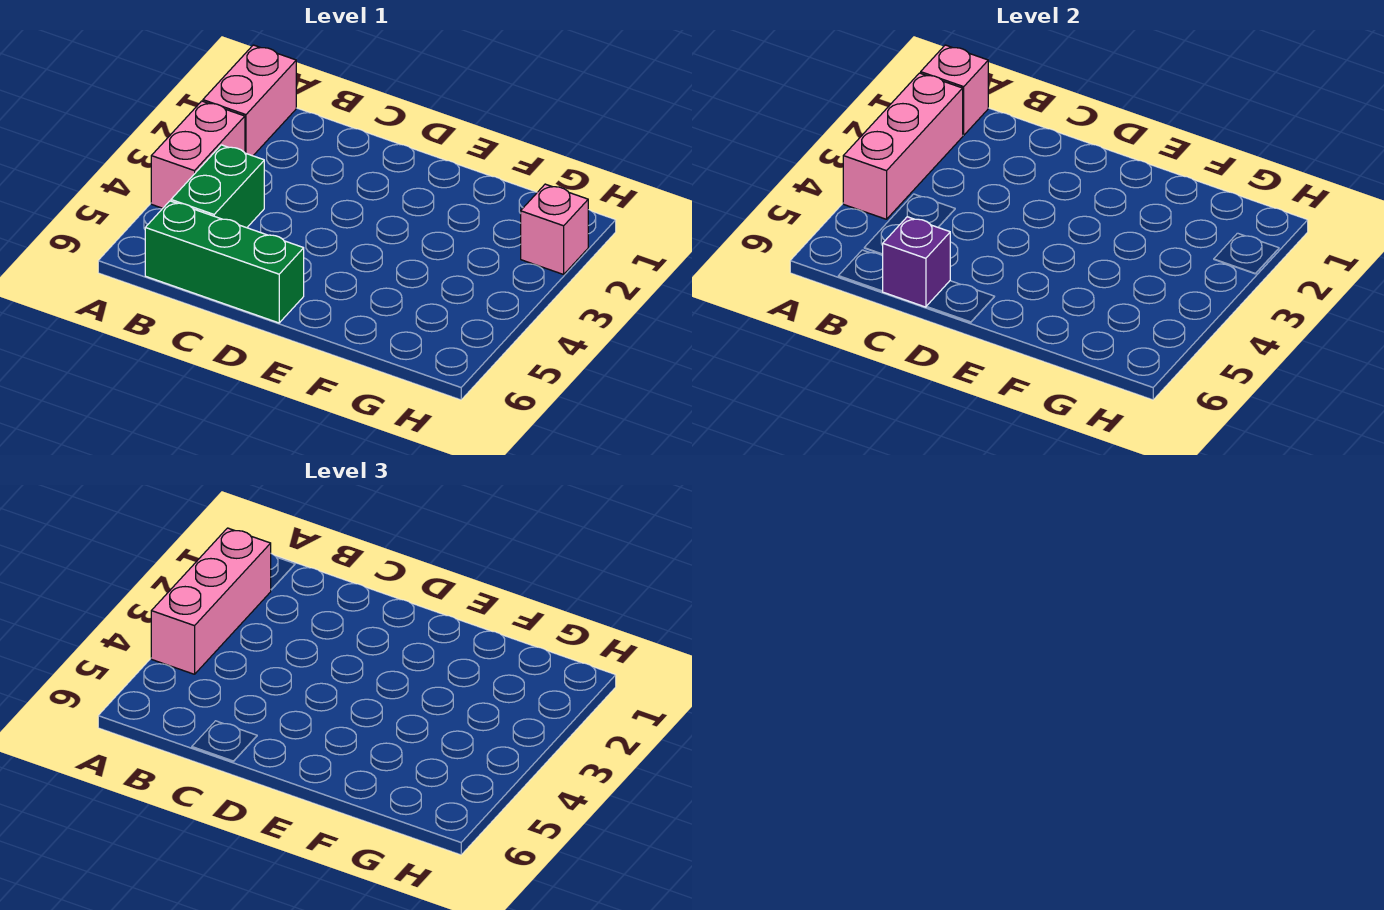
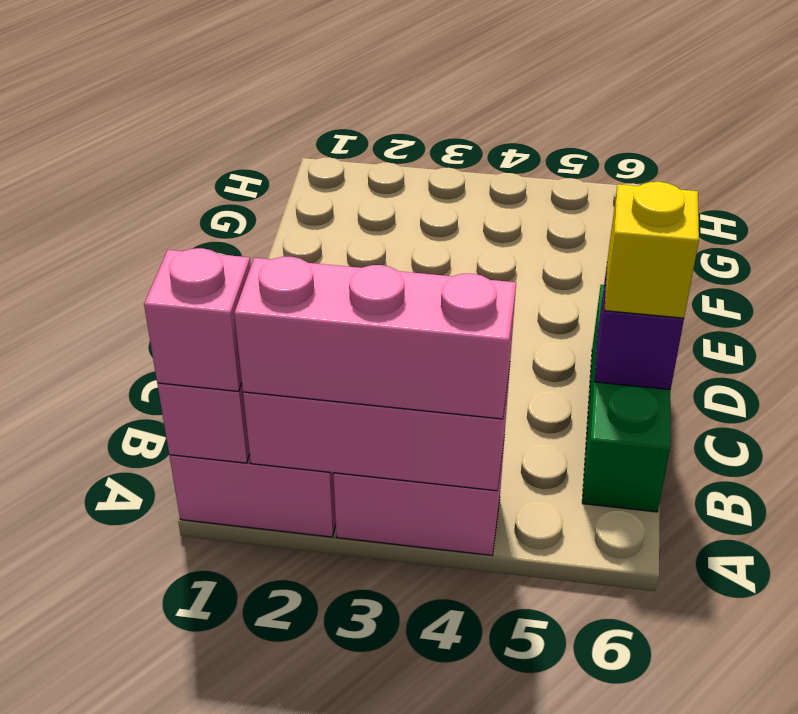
green brick B4:B5 level 1 -> none
none -> yellow brick C6 level 3
pink brick H2 level 1 -> pink brick A1 level 3

